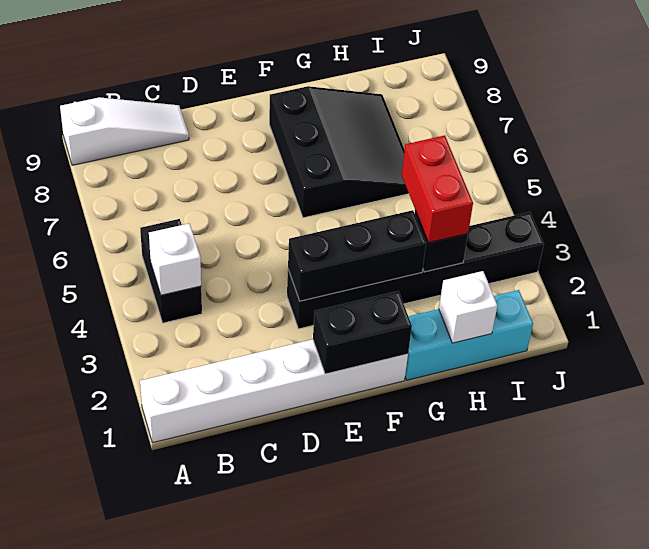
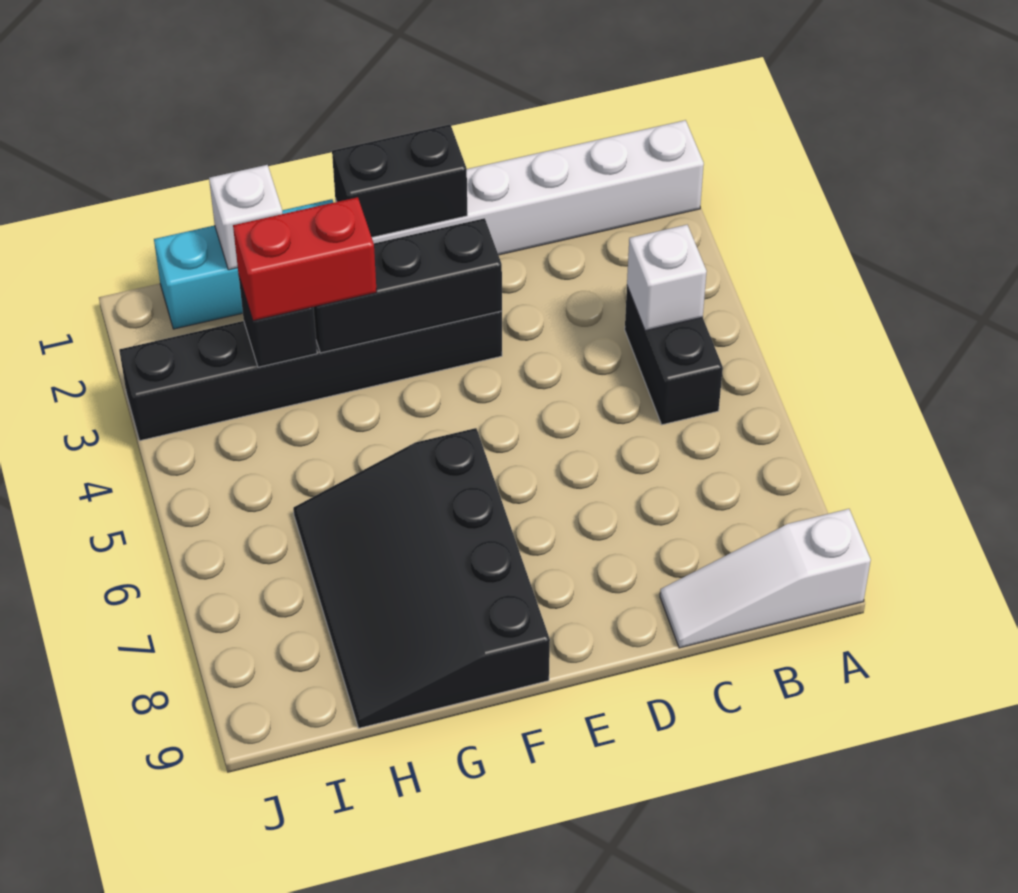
black slope F6:H8 level 1 top F -> black slope F6:H9 level 1 top F
red brick H3:H4 level 3 -> red brick G3:H3 level 3

